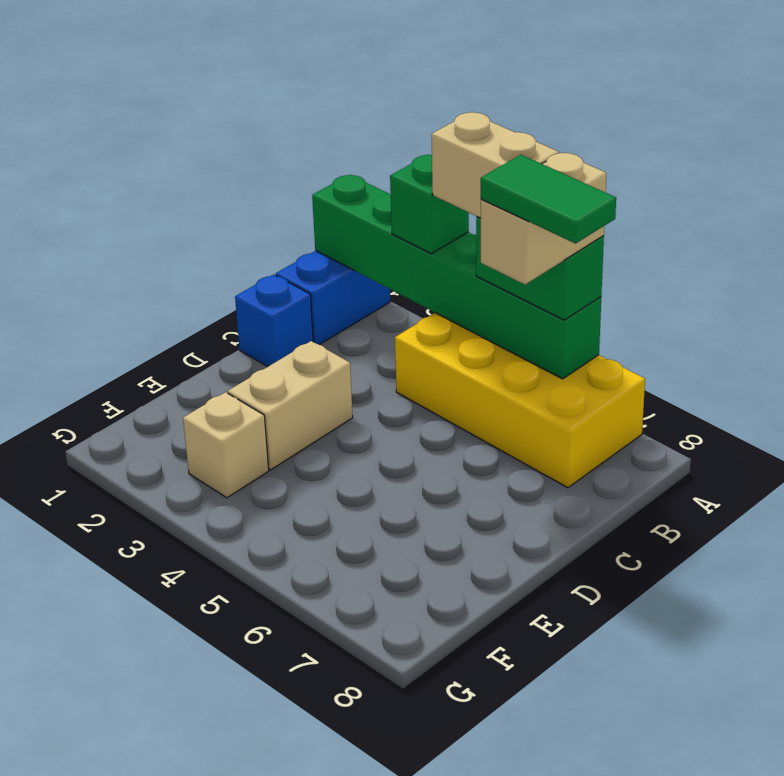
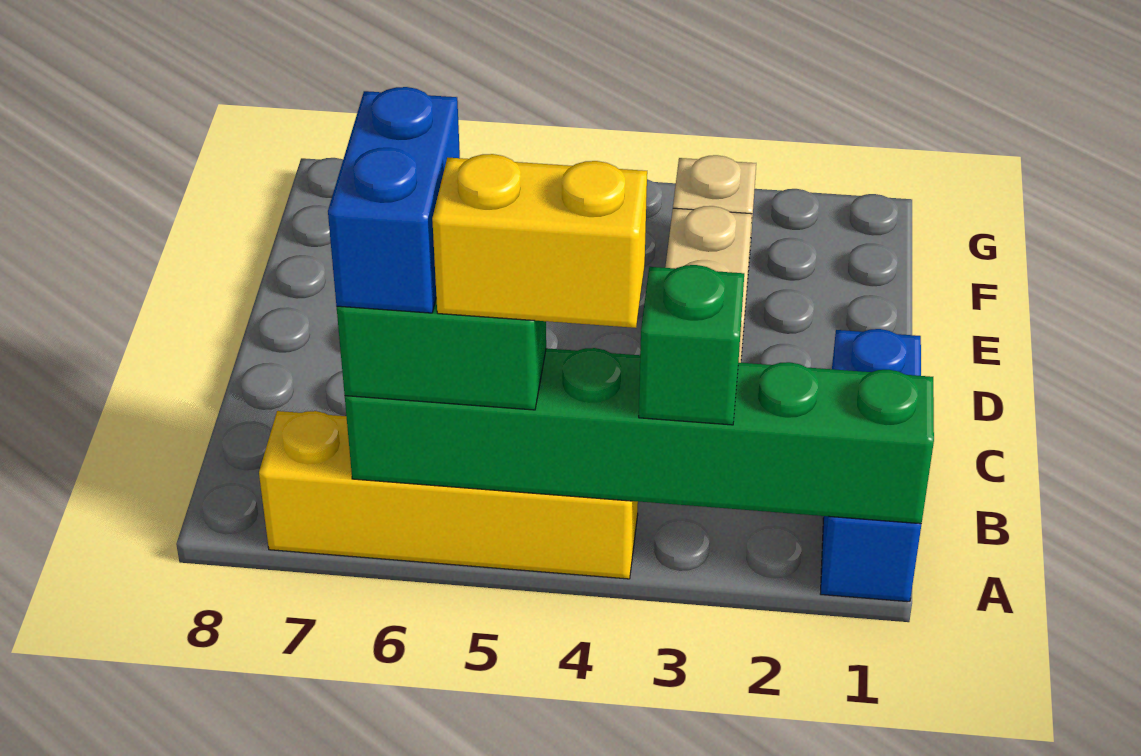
yellow brick A4:B7 level 1 -> yellow brick A4:A7 level 1
tan brick A4:A5 level 4 -> yellow brick A4:A5 level 4
tan brick A6:B6 level 4 -> blue brick A6:B6 level 4
green tile B6:B7 level 5 -> none

